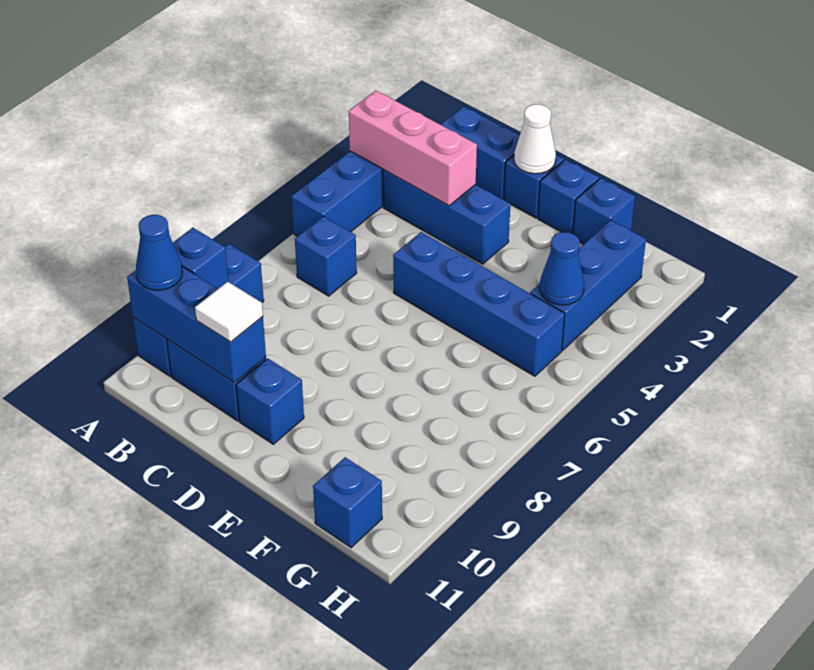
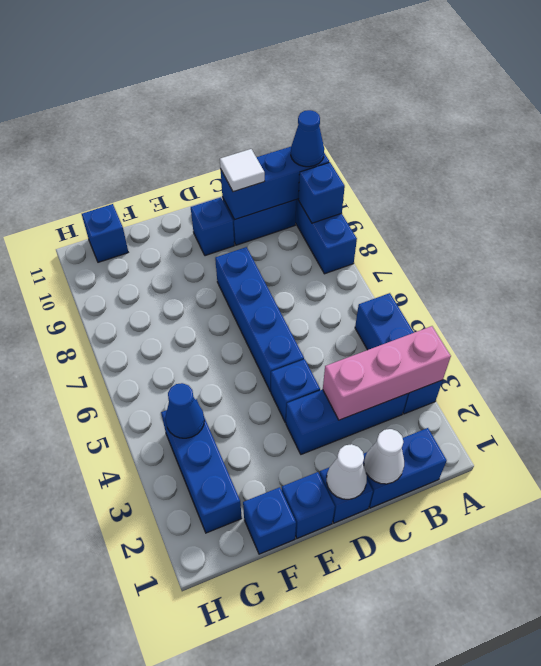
blue brick B6 level 1 -> blue brick D4 level 1
none -> white cone C1 level 2
blue brick D5:G5 level 1 -> blue brick D5:D8 level 1

